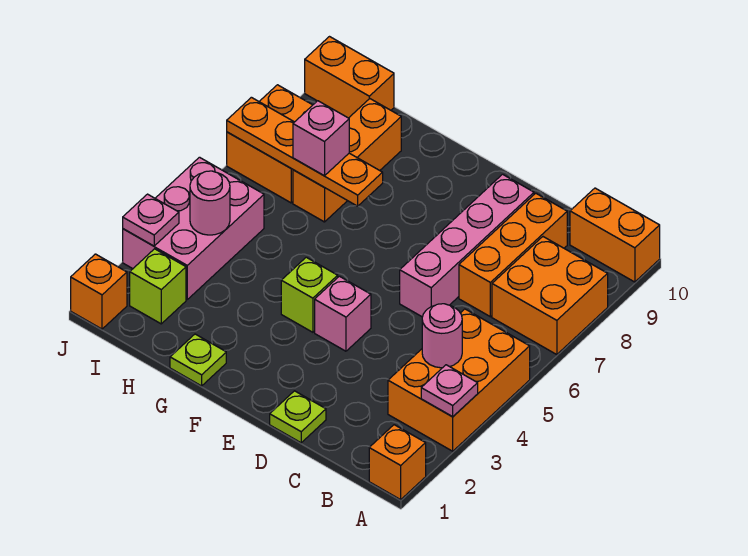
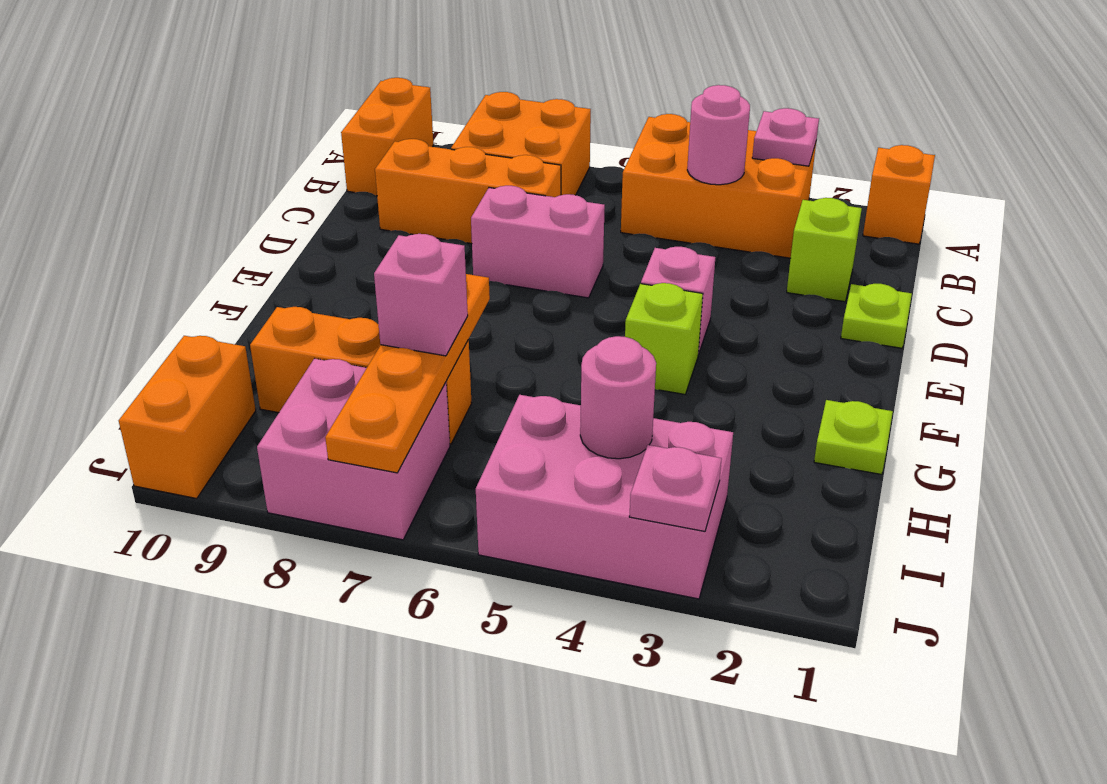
pink brick D6:D9 level 1 -> pink brick D6:D7 level 1
lime brick I2 level 1 -> lime brick C2 level 1
orange brick I7:J8 level 1 -> pink brick I7:J8 level 1
orange brick J1 level 1 -> none

